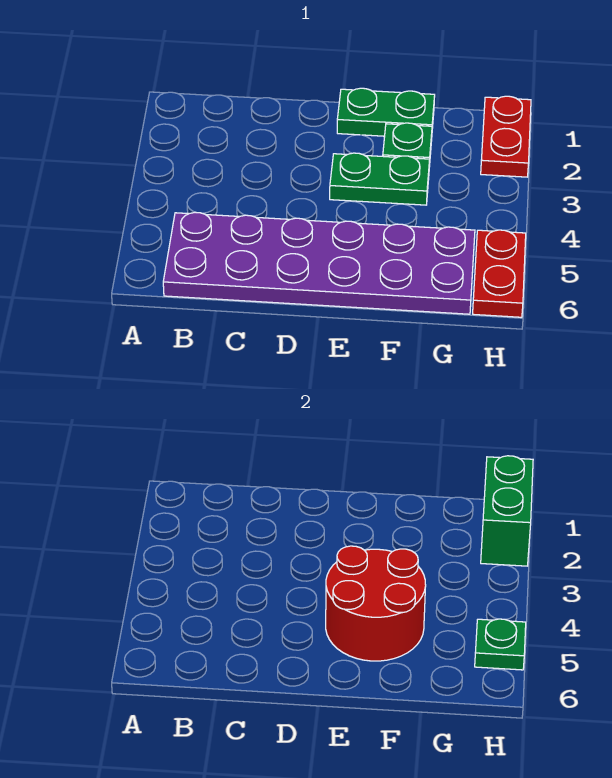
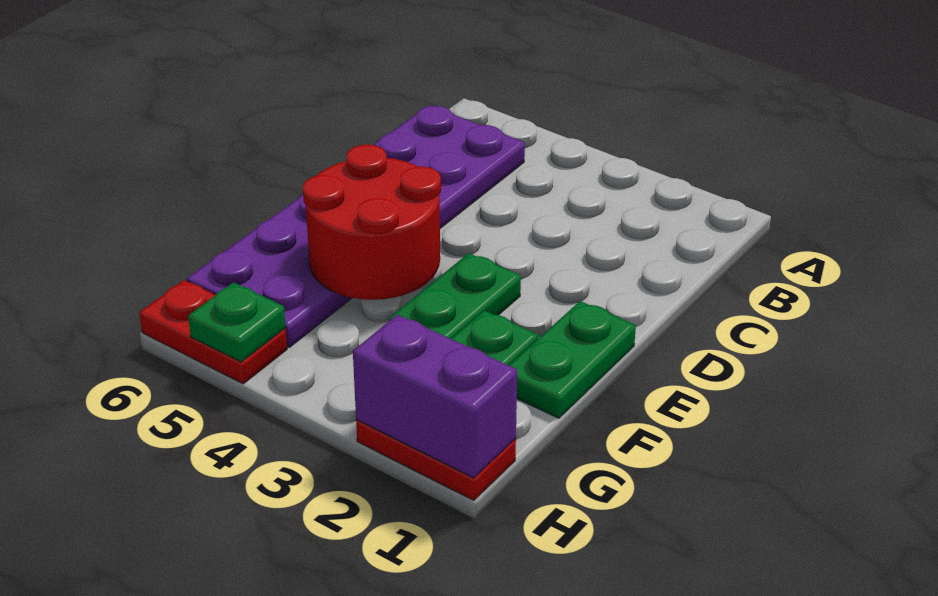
green brick H1:H2 level 2 -> purple brick H1:H2 level 2

